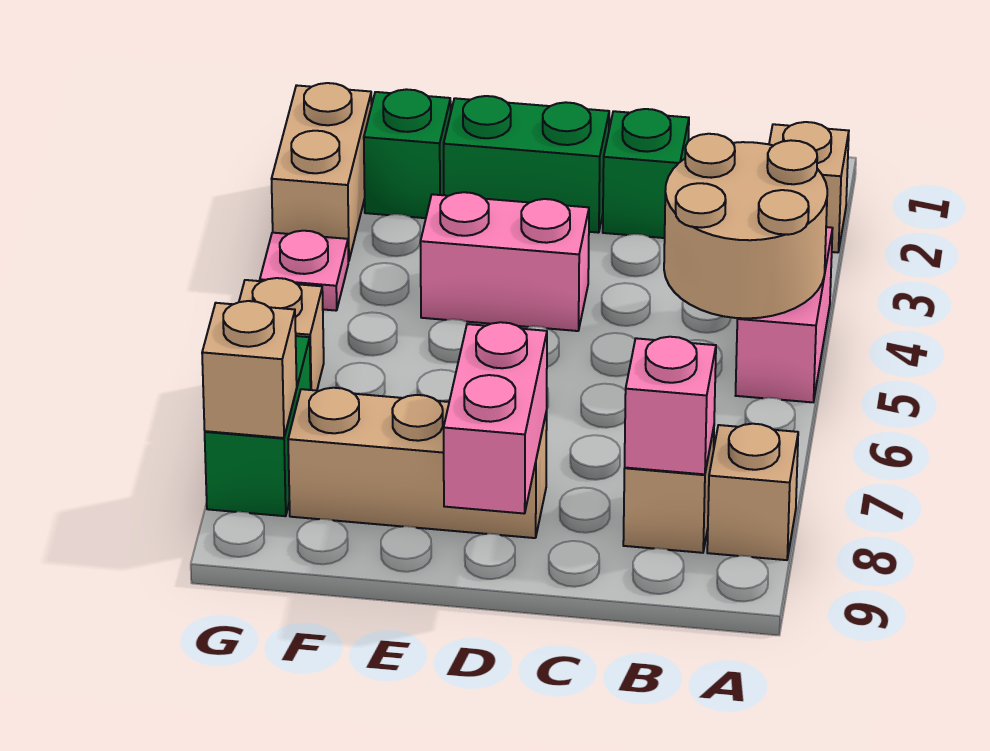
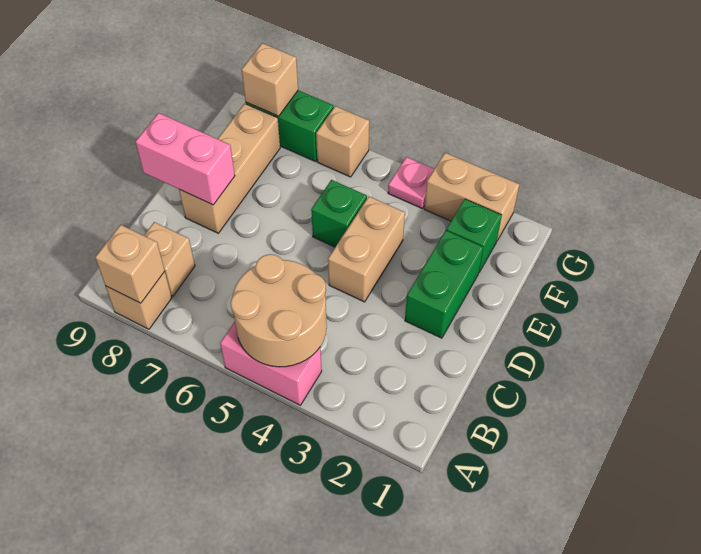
tan brick A2 level 1 -> tan brick A8 level 2
pink brick B8 level 2 -> none
green brick C2 level 1 -> green brick E5 level 1
pink brick D4:E4 level 1 -> tan brick D4:E4 level 1

